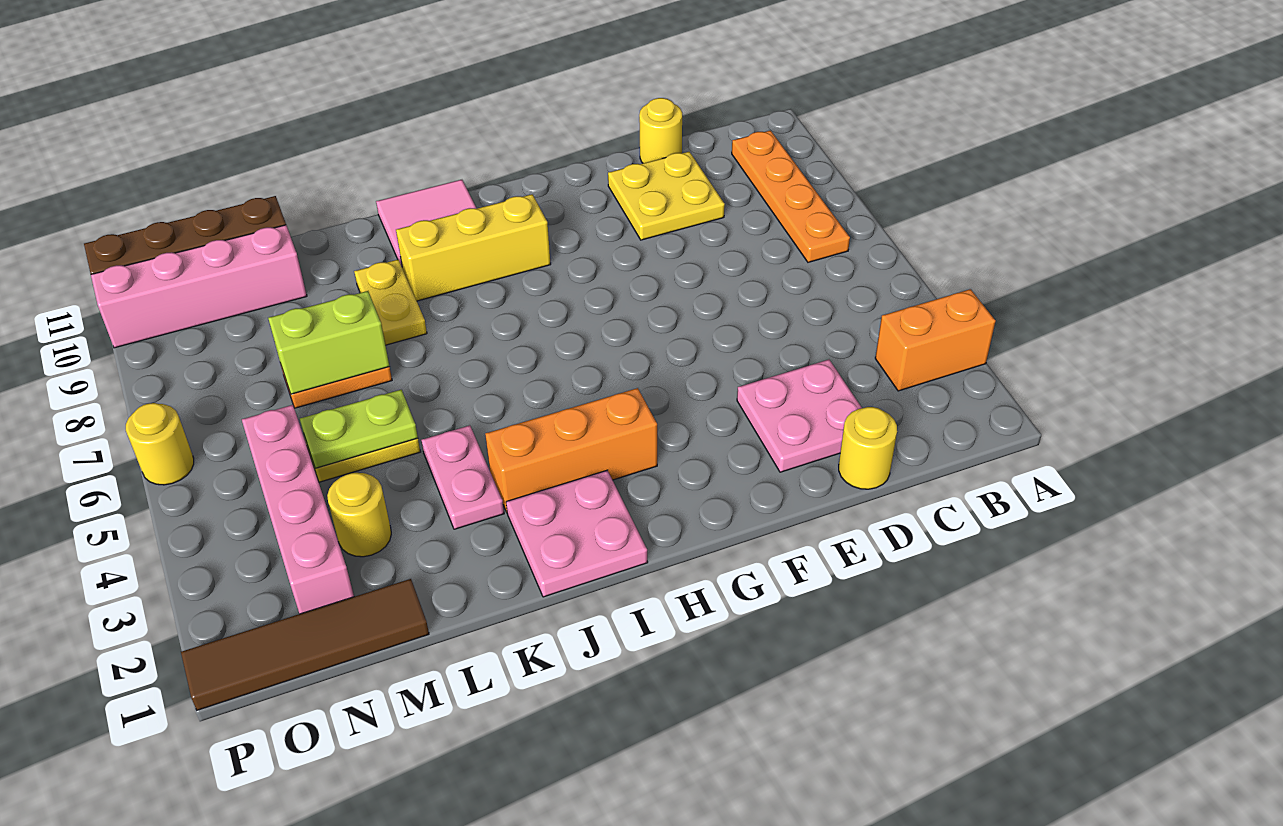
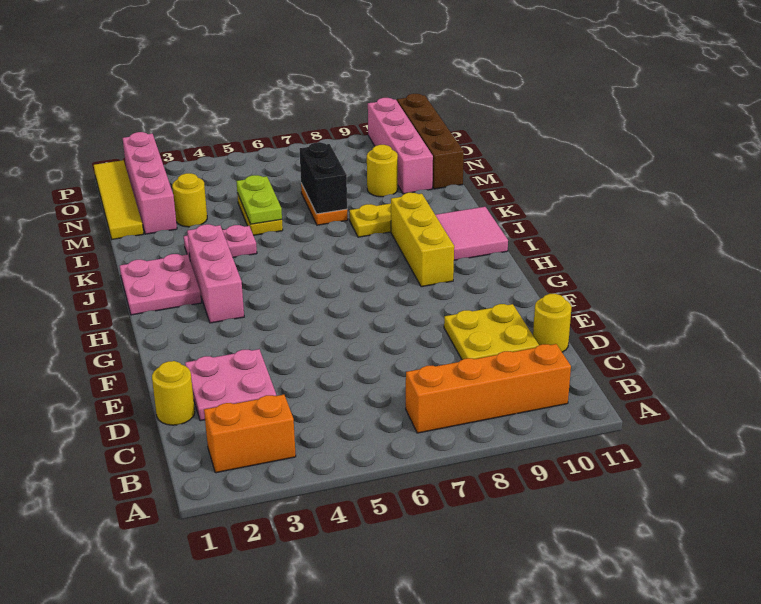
orange brick A3:B3 level 1 -> orange brick B2:B3 level 1
orange plate B7:B10 level 1 -> orange brick B7:B10 level 1
orange brick H3:J3 level 1 -> pink brick H3:J3 level 1
lime brick L7:M7 level 2 -> black brick L7:M7 level 2
brown tile M1:P1 level 1 -> yellow tile M1:P1 level 1
pink brick N2:N5 level 1 -> pink brick M2:P2 level 1
yellow round brick P6 level 1 -> yellow round brick M9 level 1

